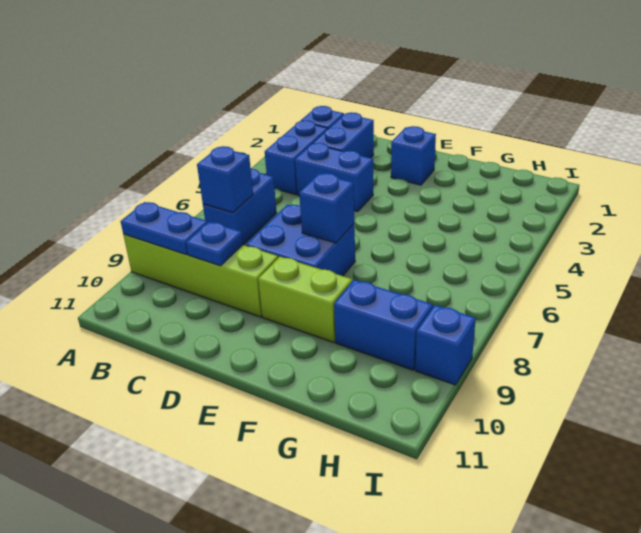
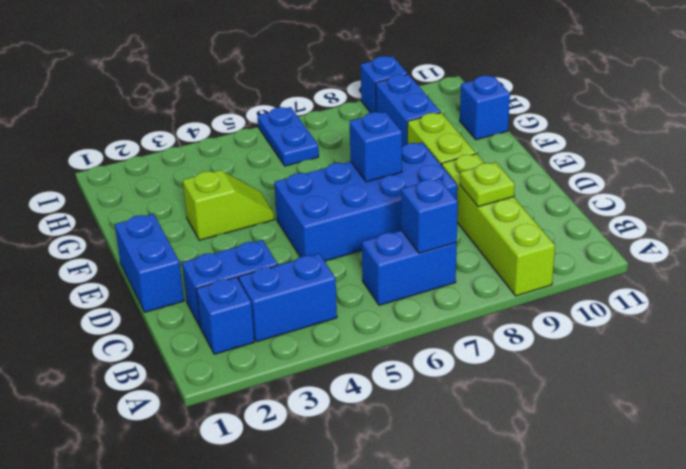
blue plate A9:B9 level 2 -> blue plate H6:I6 level 1
blue brick C4:D4 level 1 -> blue brick D1:E1 level 1
blue plate C9 level 2 -> lime plate C9 level 2
blue brick D7:E8 level 1 -> blue brick D5:E8 level 1
blue brick E2 level 1 -> blue brick G11 level 1
none -> lime slope F3:F4 level 1 top 3

